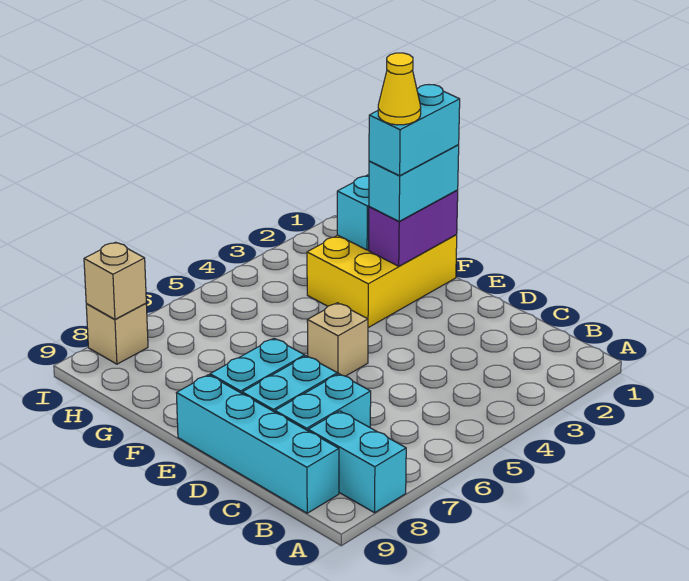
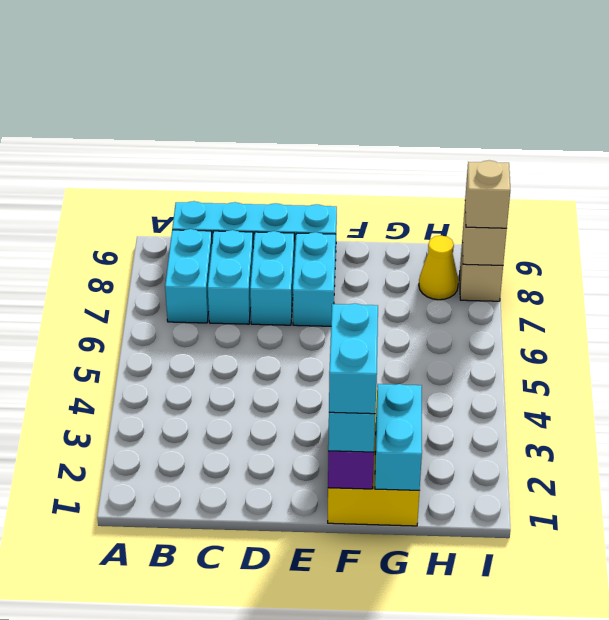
cyan brick A8:B8 level 1 -> cyan brick B7:B8 level 1
tan brick E5 level 1 -> tan brick I8 level 3
yellow cone F2 level 5 -> yellow cone H8 level 1

